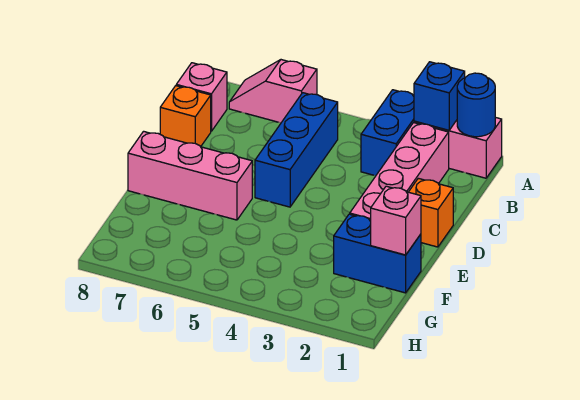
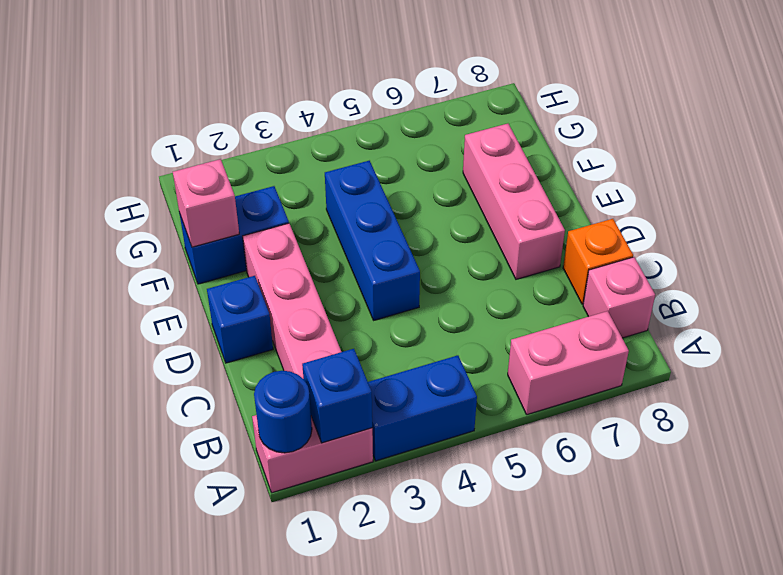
blue brick A3:B3 level 1 -> blue brick A3:A4 level 1
pink slope A6:A7 level 1 top 6 -> pink brick A6:A7 level 1
blue brick B5:D5 level 1 -> blue brick D4:F4 level 1
orange brick D1 level 1 -> blue brick D1 level 1
pink brick E6:E8 level 1 -> pink brick D7:F7 level 1

